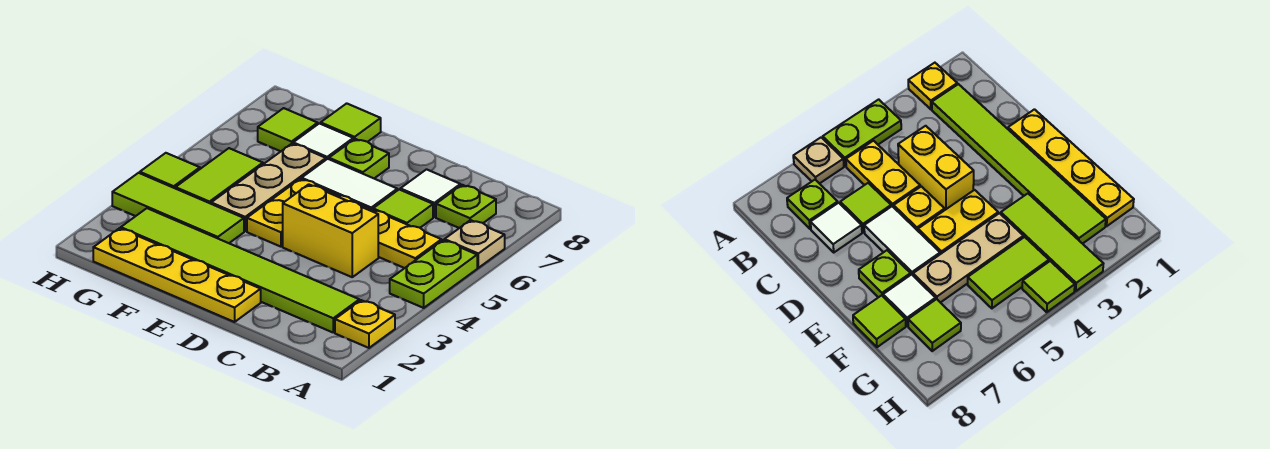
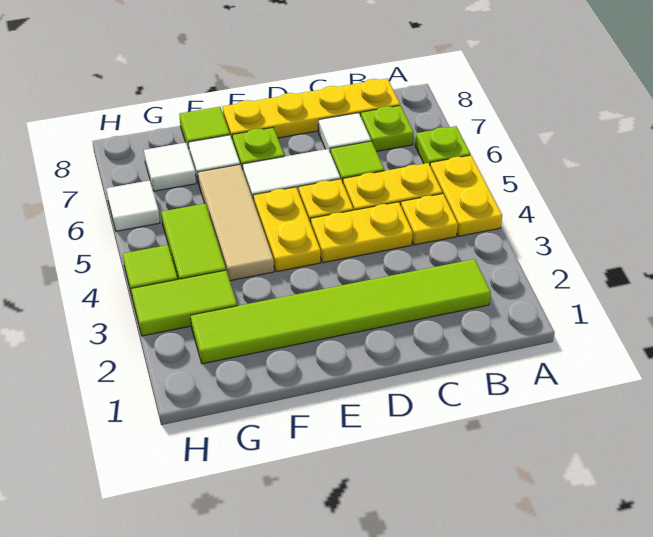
yellow plate A2 level 1 -> yellow plate B4 level 1
lime plate A4:A5 level 1 -> yellow plate A4:A5 level 1
tan plate A6 level 1 -> lime plate A6 level 1
yellow brick C4:D4 level 1 -> yellow plate C4:D4 level 1
yellow plate D1:G1 level 1 -> yellow plate B8:E8 level 1
lime tile F3:H3 level 1 -> lime tile G3:H3 level 1
tan plate F4:F6 level 1 -> tan tile F4:F6 level 1
lime tile G7 level 1 -> white tile G7 level 1
none -> white tile H6 level 1

